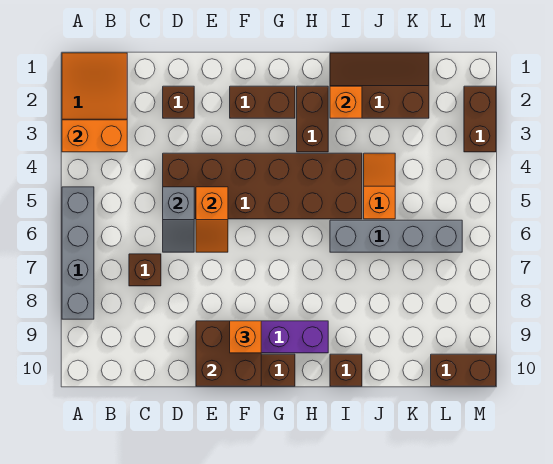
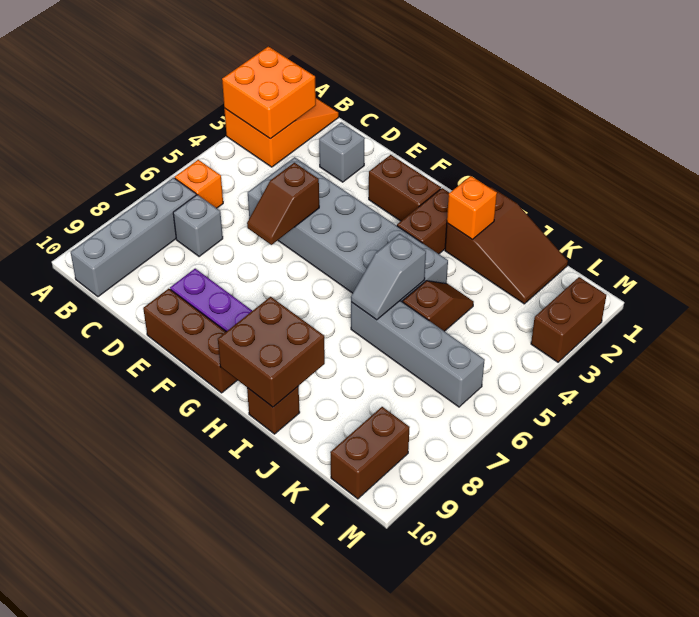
orange brick A3:B3 level 2 -> orange brick A2:B3 level 2
grey brick A5:A8 level 1 -> grey brick B7:B10 level 1
brown brick C7 level 1 -> grey brick C7 level 1
brown brick D2 level 1 -> grey brick D2 level 1
brown brick D4:I5 level 1 -> grey brick D4:I5 level 1
grey slope D5:D6 level 2 top 5 -> grey slope I5:I6 level 2 top 5
orange slope E5:E6 level 2 top 5 -> brown slope E5:E6 level 2 top 5
brown brick E9:F10 level 2 -> brown brick H9:I10 level 2
orange brick F9 level 3 -> orange brick B6 level 1
brown slope I1:K2 level 1 top 2 -> brown slope I1:K2 level 1 top I
orange slope J4:J5 level 1 top 5 -> brown slope J4:J5 level 1 top 5
brown brick L10:M10 level 1 -> brown brick L9:L10 level 1

